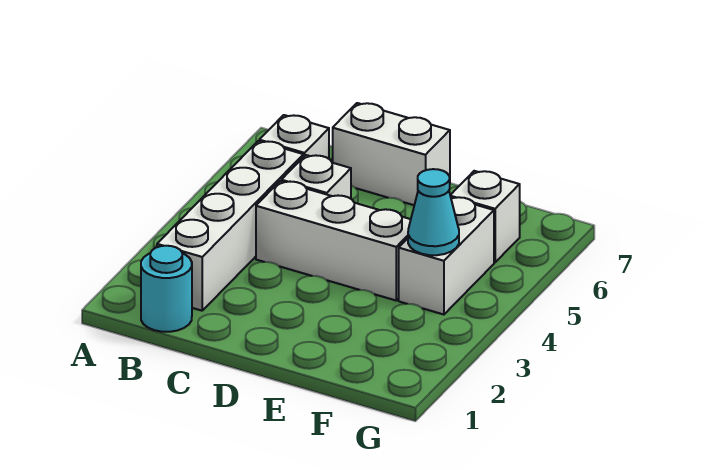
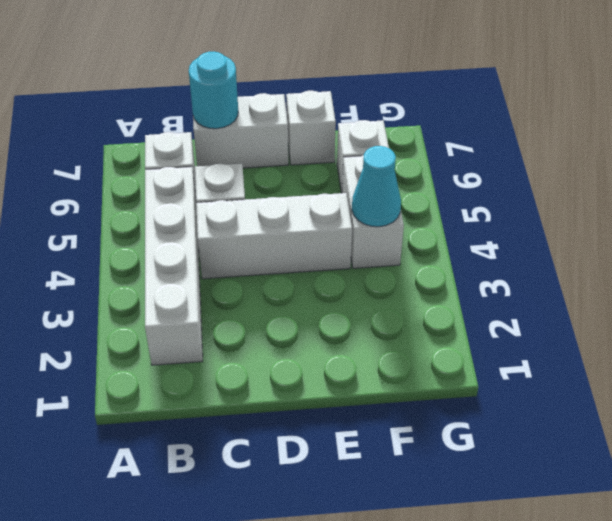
cyan round brick B1 level 1 -> cyan round brick C7 level 2
none -> white brick E7 level 1

